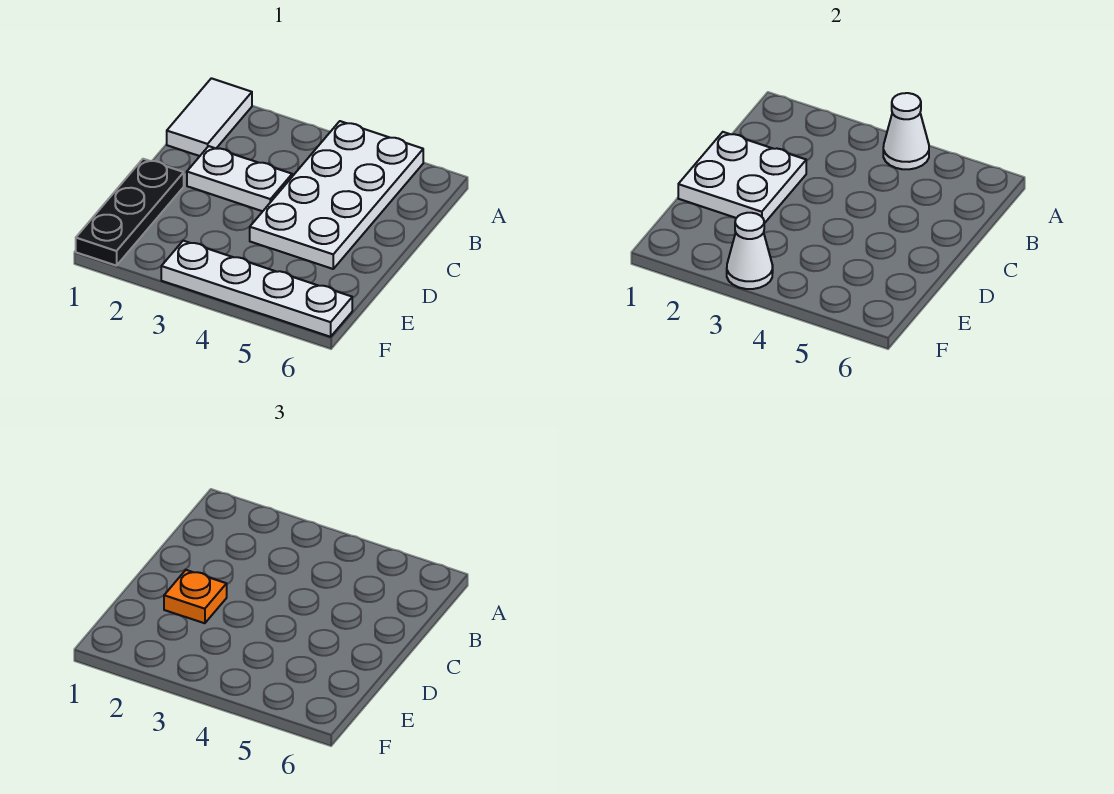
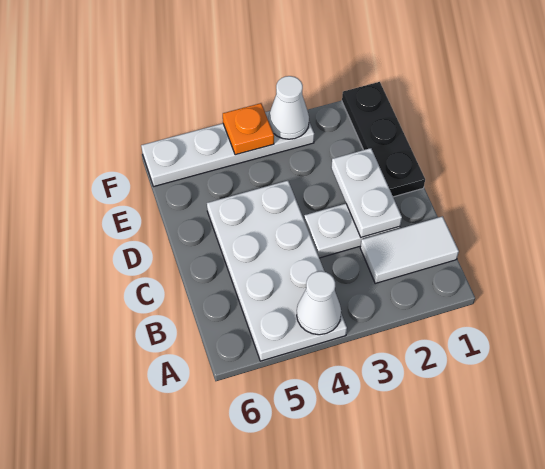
white tile A1:B1 level 1 -> white tile B1:B2 level 1
white plate C1:D2 level 2 -> white plate C2:D2 level 2
orange plate D2 level 3 -> orange plate F4 level 2

